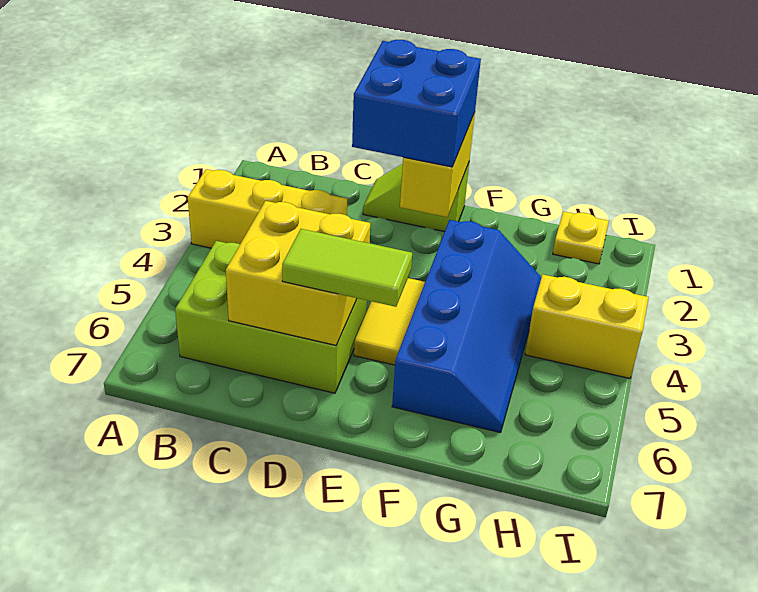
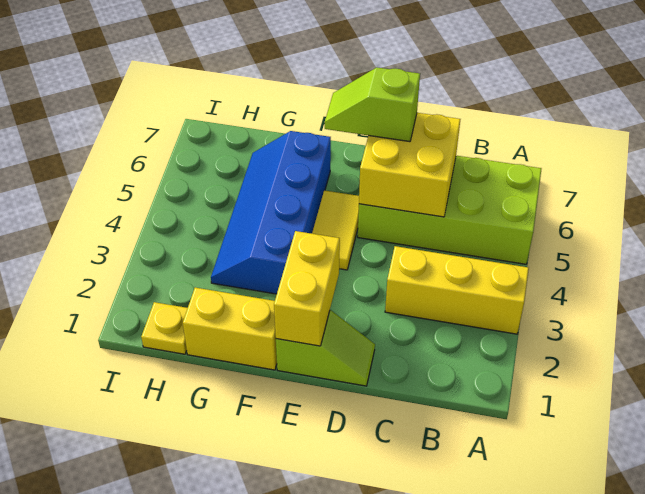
lime brick B5:D6 level 1 -> lime brick A5:D6 level 1
blue brick D1:E2 level 3 -> none
lime tile D6:E6 level 3 -> lime slope D6:E6 level 3 top D
yellow brick H4:I4 level 1 -> yellow brick F1:G1 level 1

